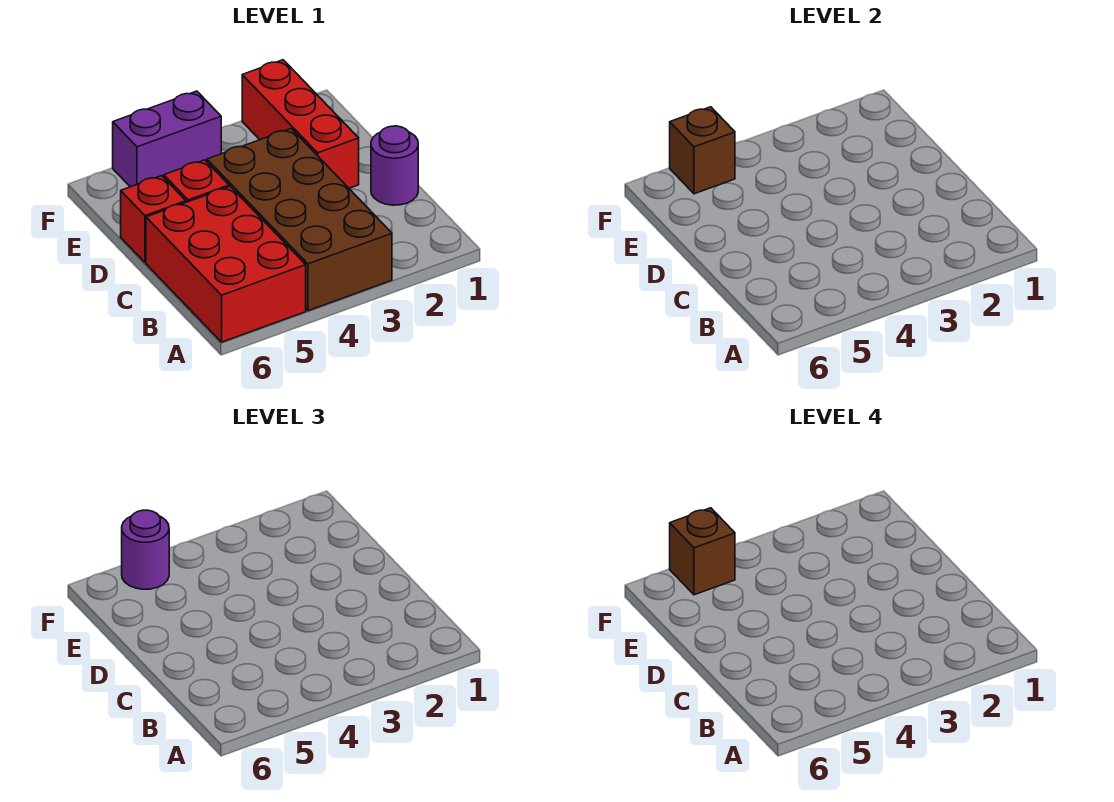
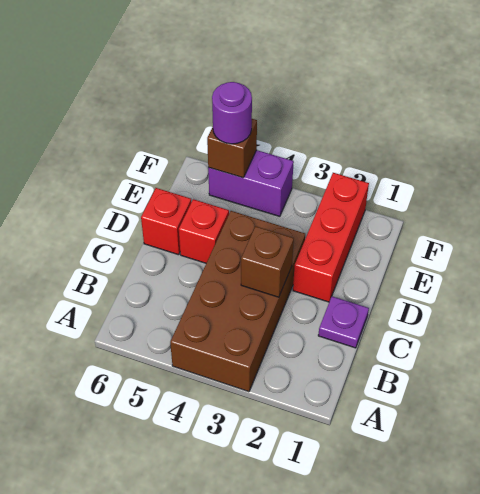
red brick A5:C6 level 1 -> none
purple round brick C1 level 1 -> purple plate C1 level 1
brown brick F5 level 4 -> brown brick C3 level 2

